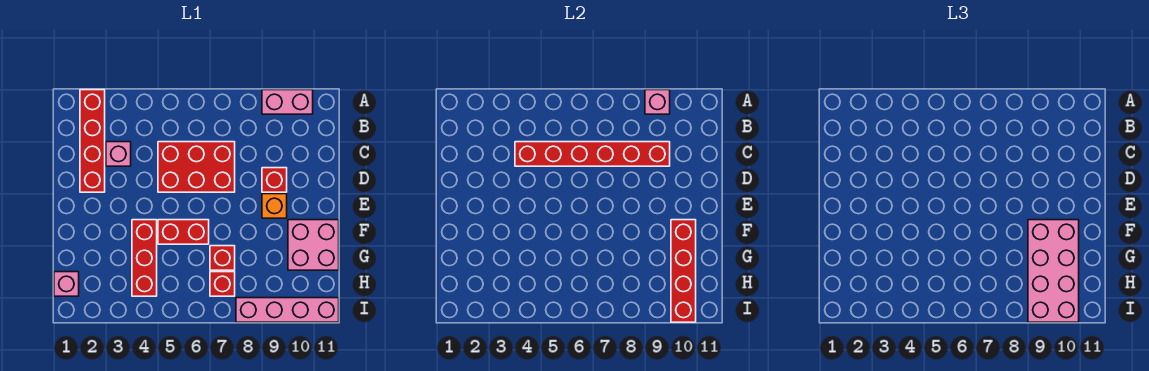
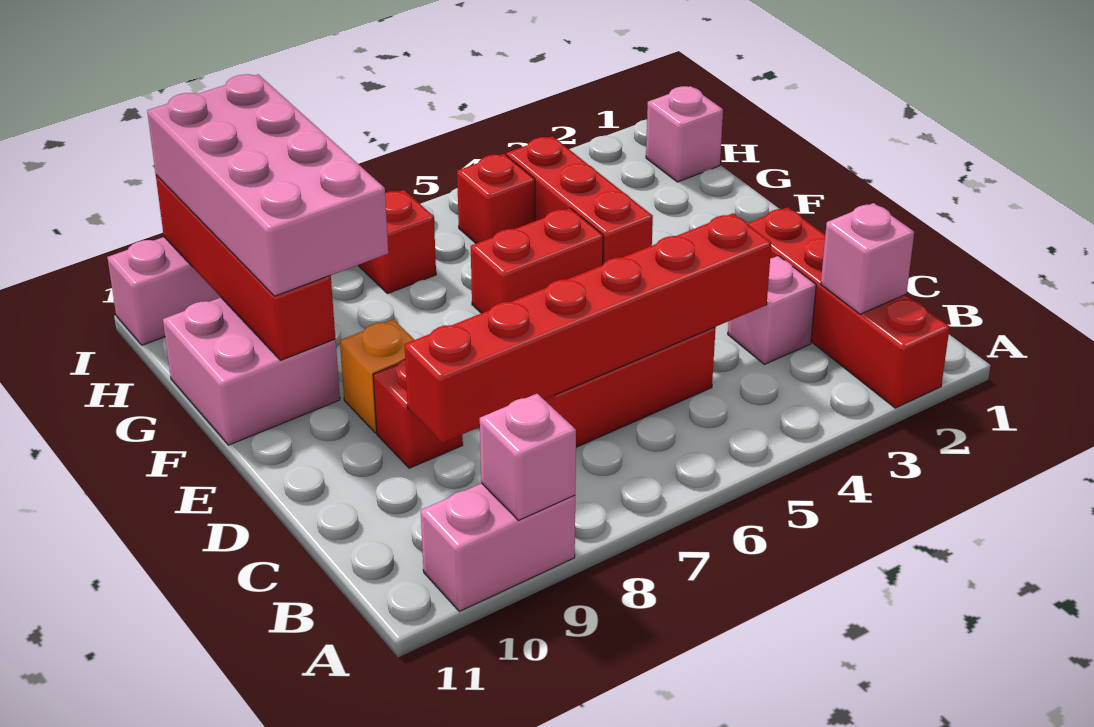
none -> pink brick B2 level 2
red brick G7 level 1 -> red brick H5 level 1

